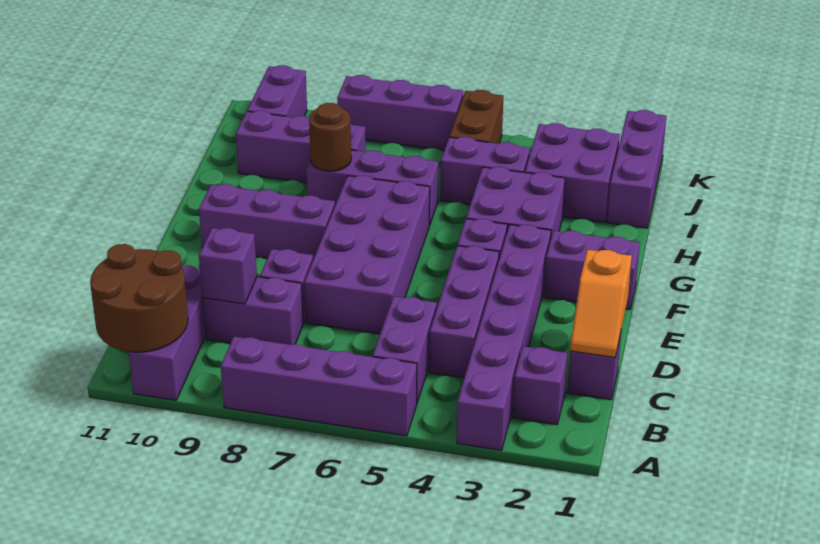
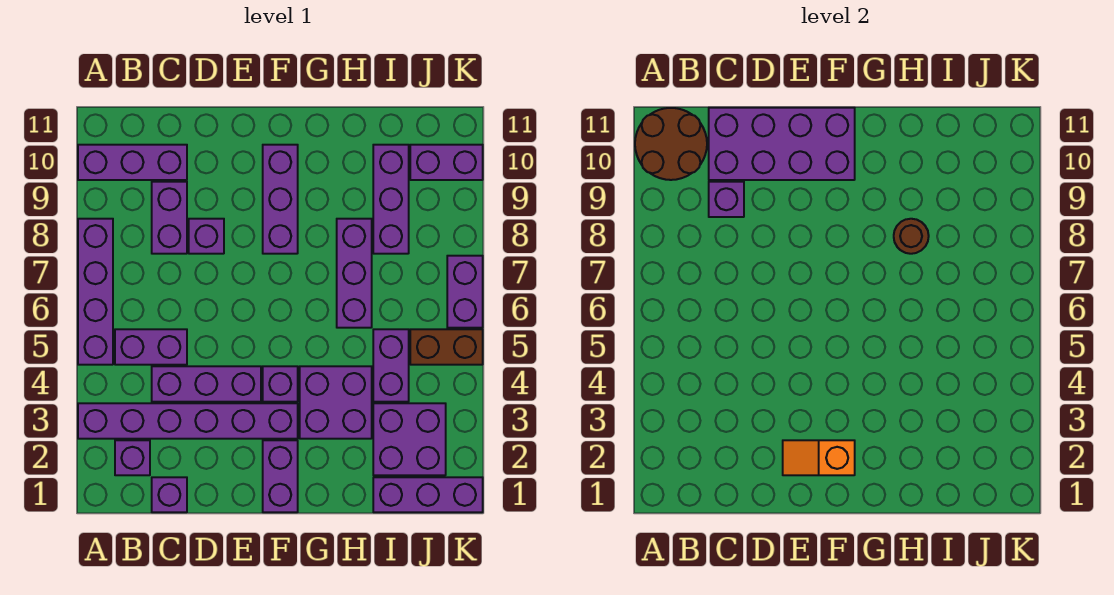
orange slope C1:D1 level 2 top D -> orange slope E2:F2 level 2 top F
purple brick D6:G7 level 1 -> purple brick C10:F11 level 2
purple brick K6:K8 level 1 -> purple brick K6:K7 level 1

